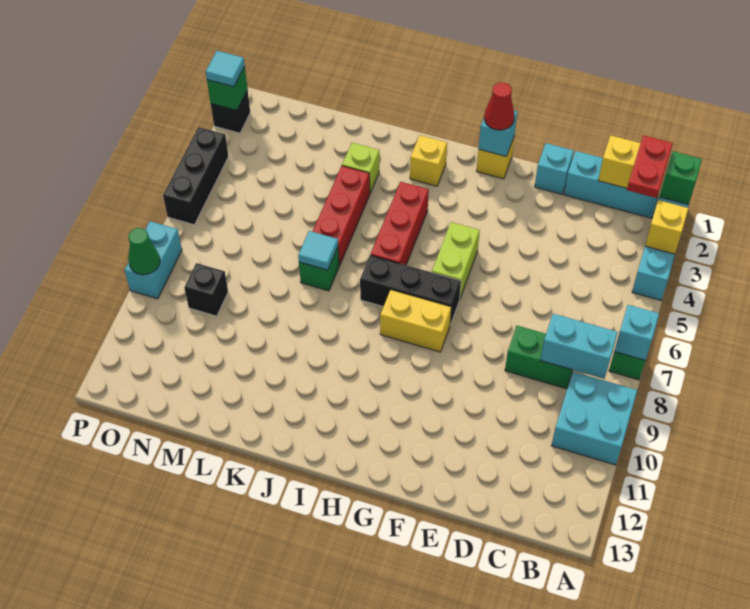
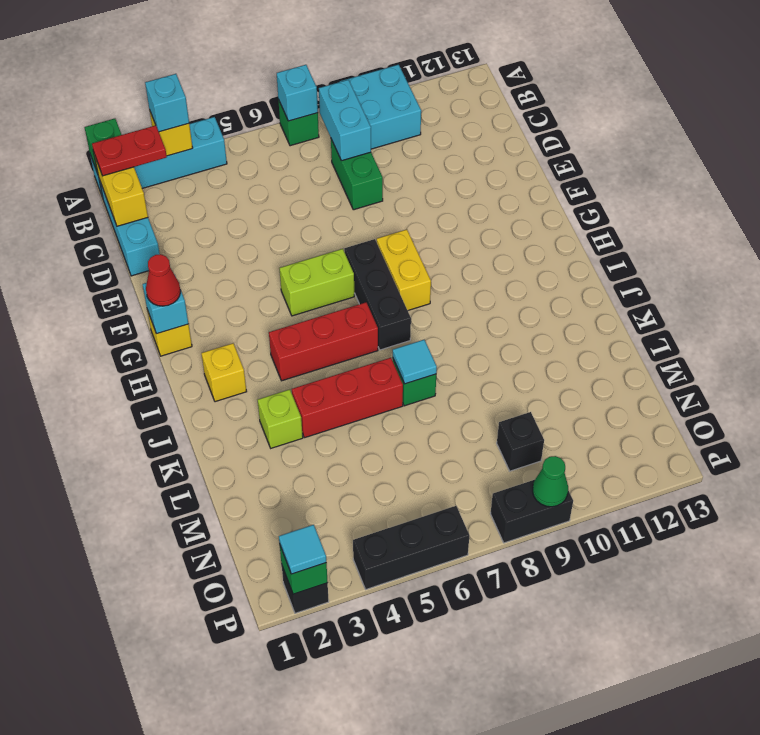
cyan brick E1 level 1 -> cyan brick A3 level 3
cyan brick P8:P9 level 1 -> black brick P8:P9 level 1

